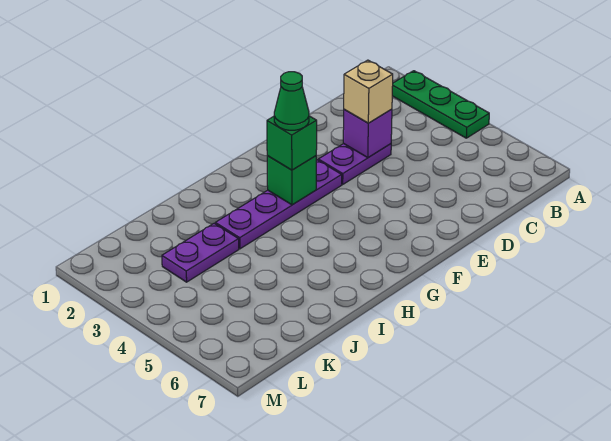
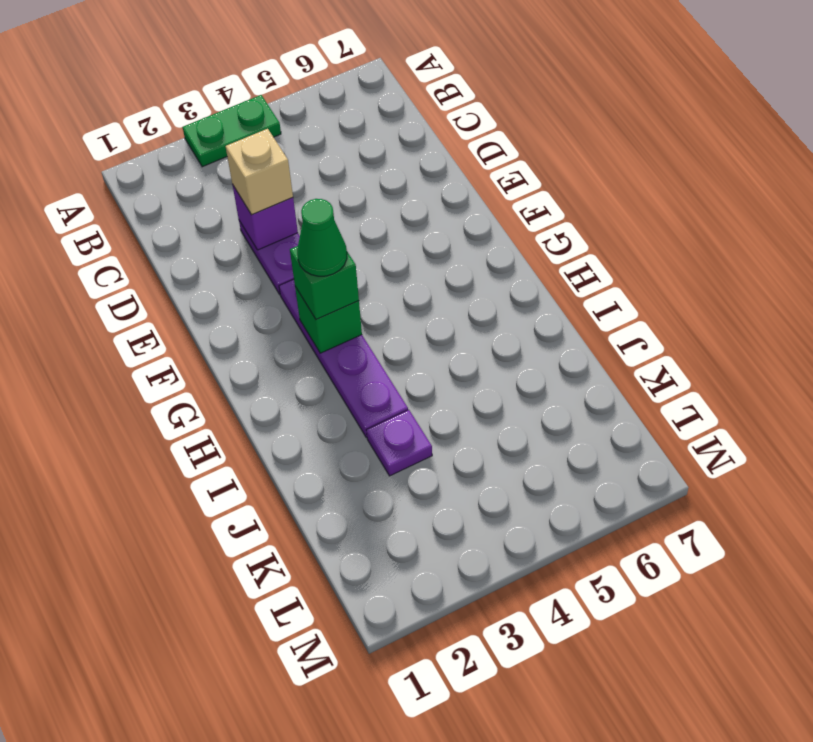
green plate A2:A4 level 1 -> green plate A3:A4 level 1
purple plate J3:K3 level 1 -> purple plate J3 level 1

